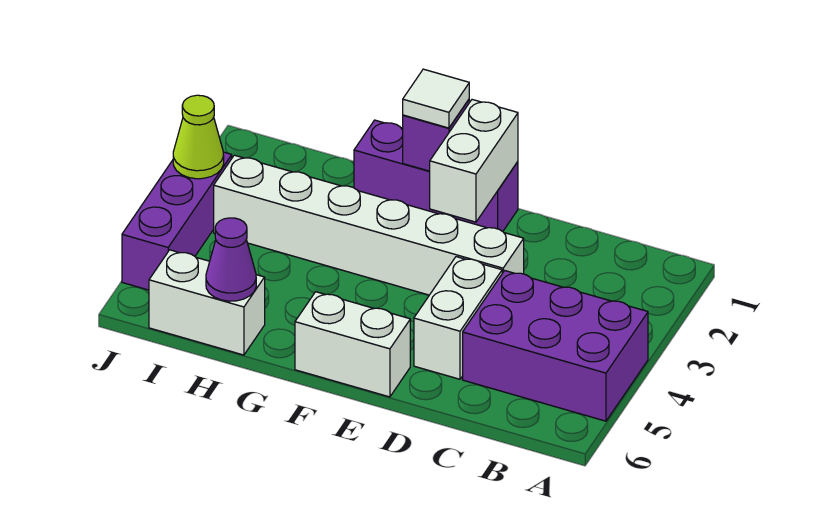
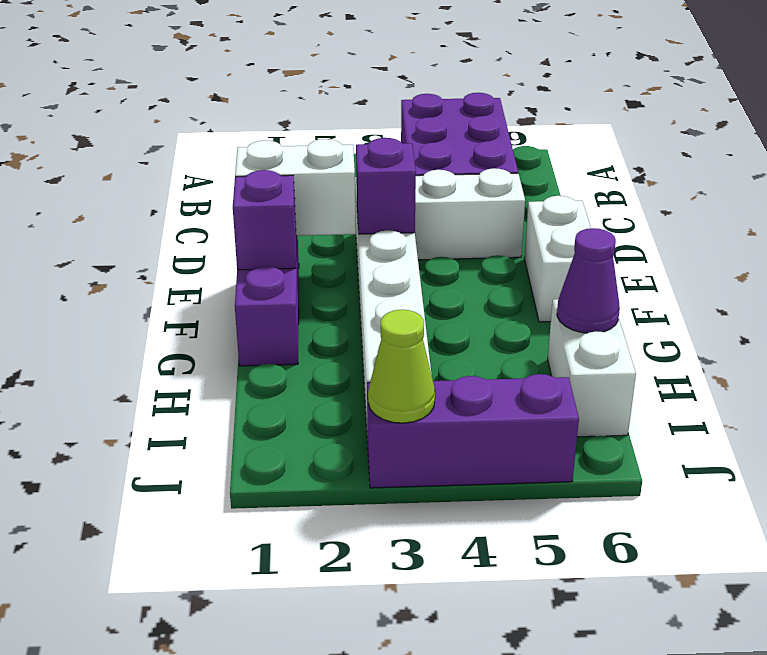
none -> purple brick E3 level 2
white tile F1 level 3 -> none

